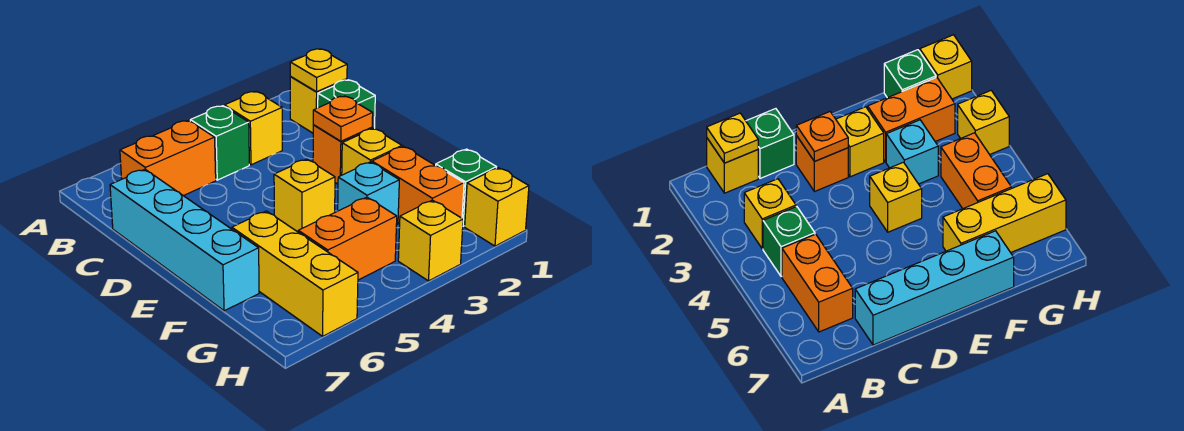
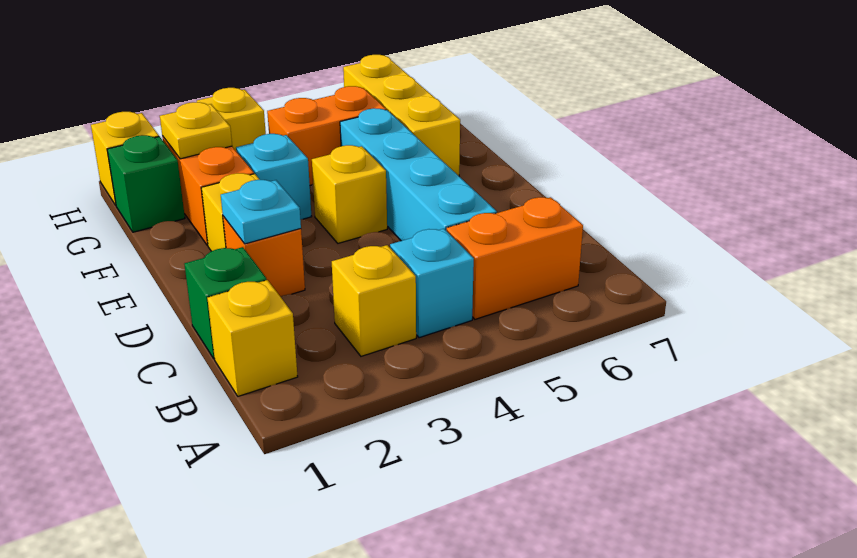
yellow plate B1 level 2 -> yellow plate G2 level 2
green brick B4 level 1 -> cyan brick B4 level 1
cyan brick C7:F7 level 1 -> cyan brick C5:F5 level 1
orange plate D2 level 2 -> cyan plate D2 level 2

